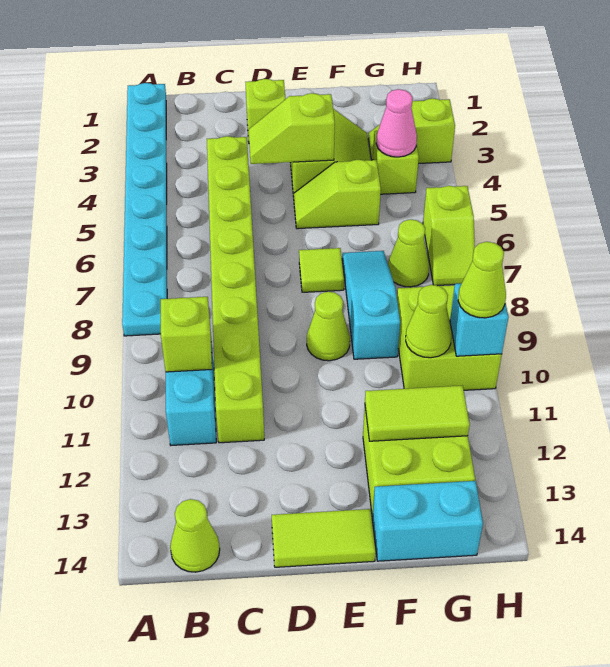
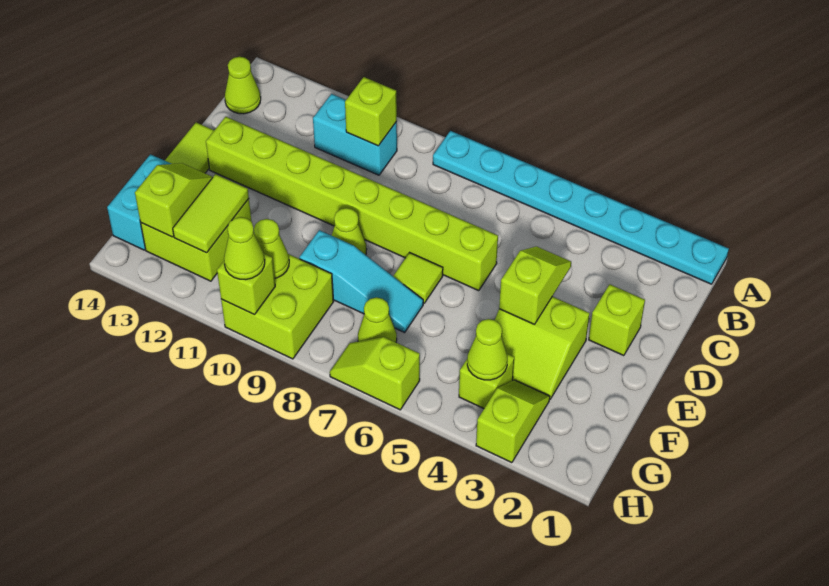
lime brick C4:C11 level 1 -> lime brick D6:D13 level 1
lime slope E5:F5 level 1 top F -> lime slope F13:G13 level 2 top G
pink cone G4 level 2 -> lime cone G4 level 2
cyan brick H10 level 2 -> lime brick H10 level 2

